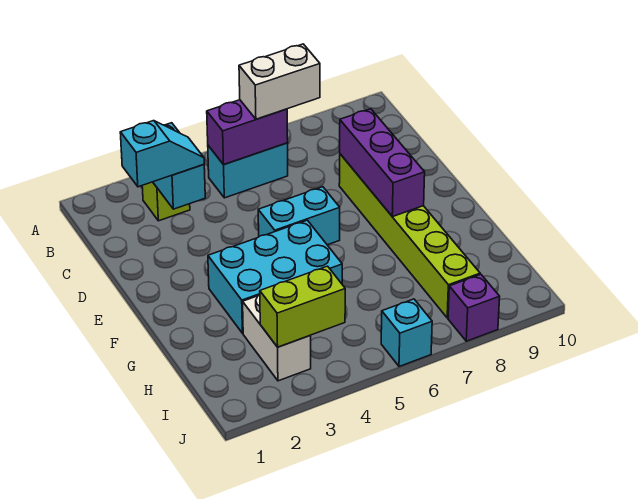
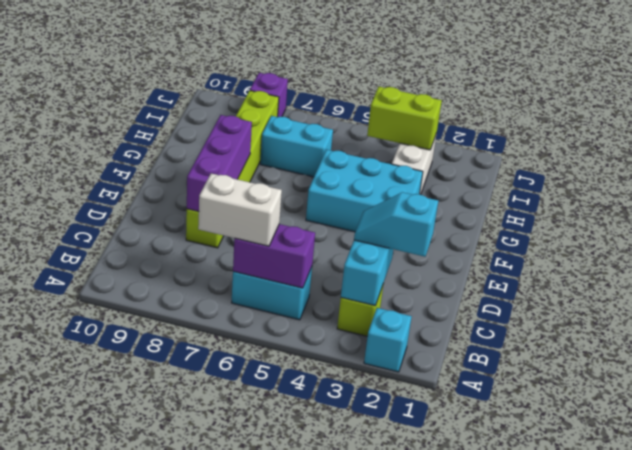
cyan brick E5:E6 level 1 -> cyan brick H6:H7 level 1
cyan brick J6 level 1 -> cyan brick A2 level 1

